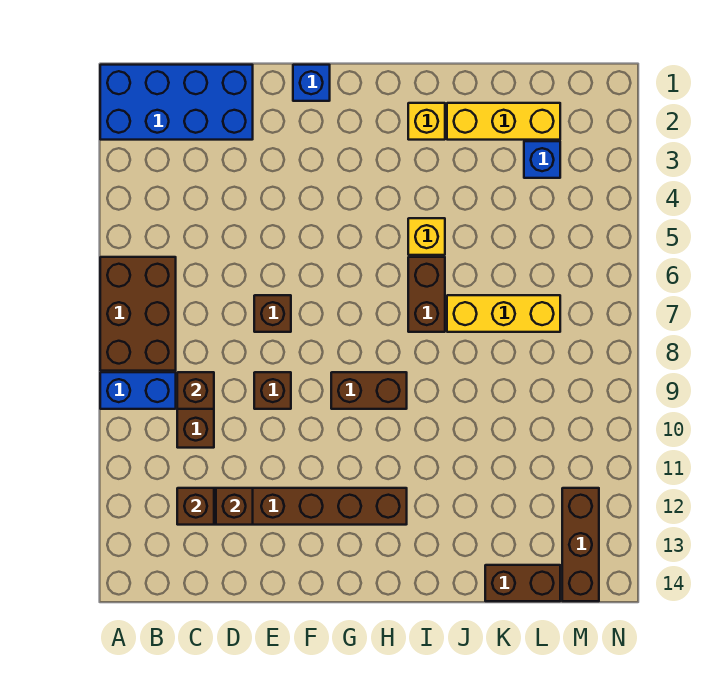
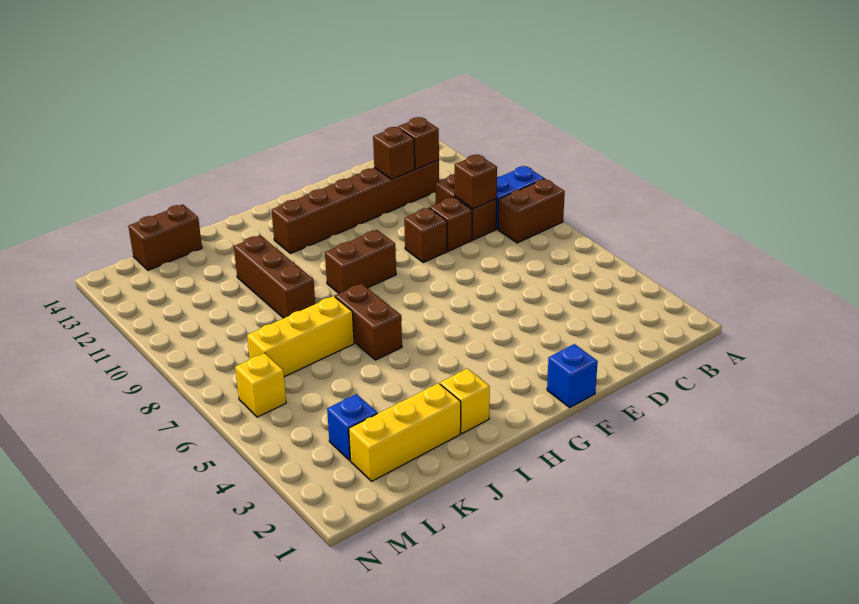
blue brick A1:D2 level 1 -> none
brown brick A6:B8 level 1 -> brown brick A8:B8 level 1
brown brick E7 level 1 -> brown brick D9 level 1
yellow brick I5 level 1 -> yellow brick M6 level 1
brown brick M12:M14 level 1 -> brown brick J9:J11 level 1

